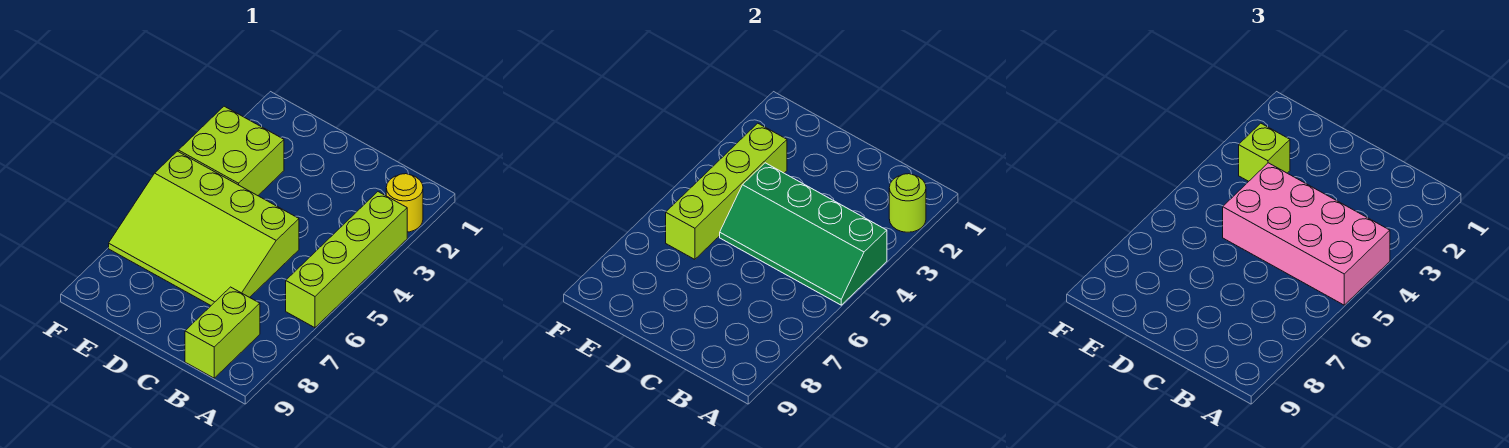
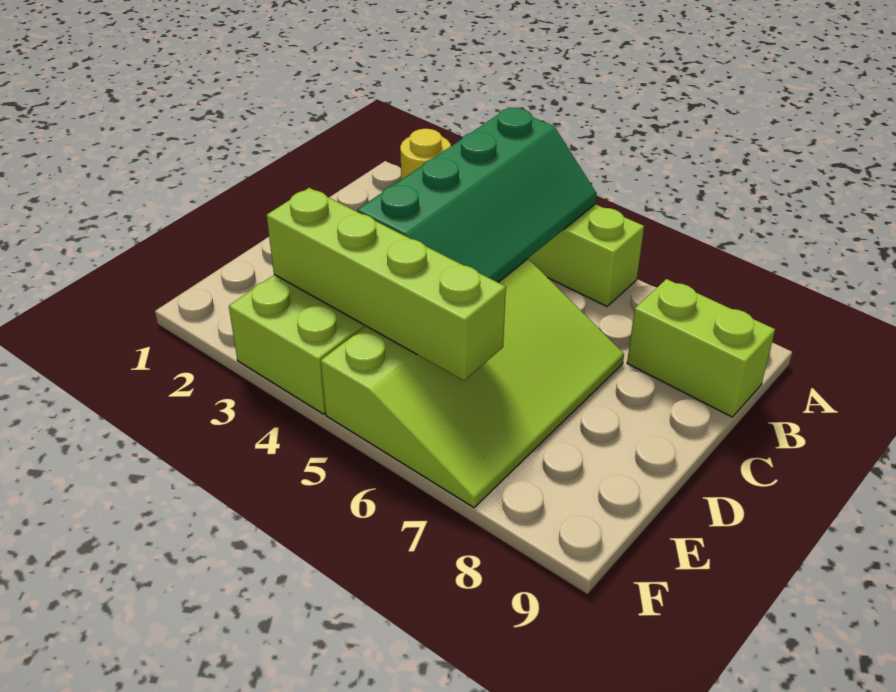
lime round brick A2 level 2 -> none
pink brick A4:D5 level 3 -> none
lime brick E3 level 3 -> none

